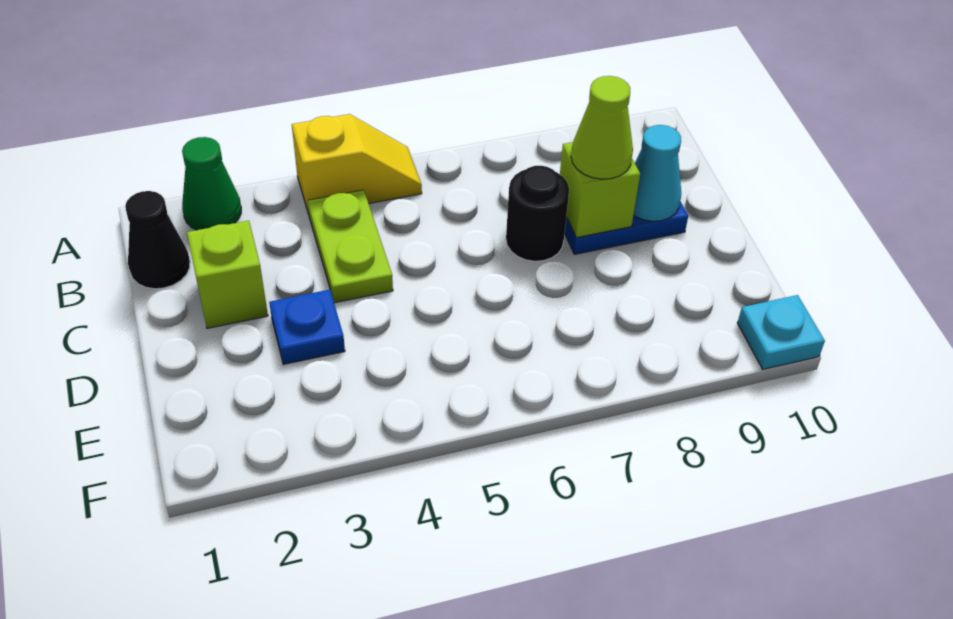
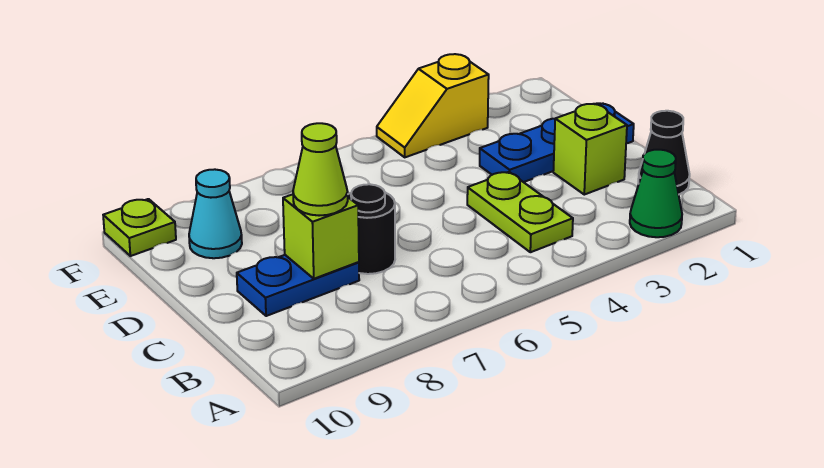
yellow slope A4:A5 level 1 top 4 -> yellow slope F3:F4 level 1 top 3
cyan cone C9 level 2 -> cyan cone E9 level 1
blue plate D3 level 1 -> blue plate D1:D3 level 1
cyan plate F10 level 1 -> lime plate F10 level 1

